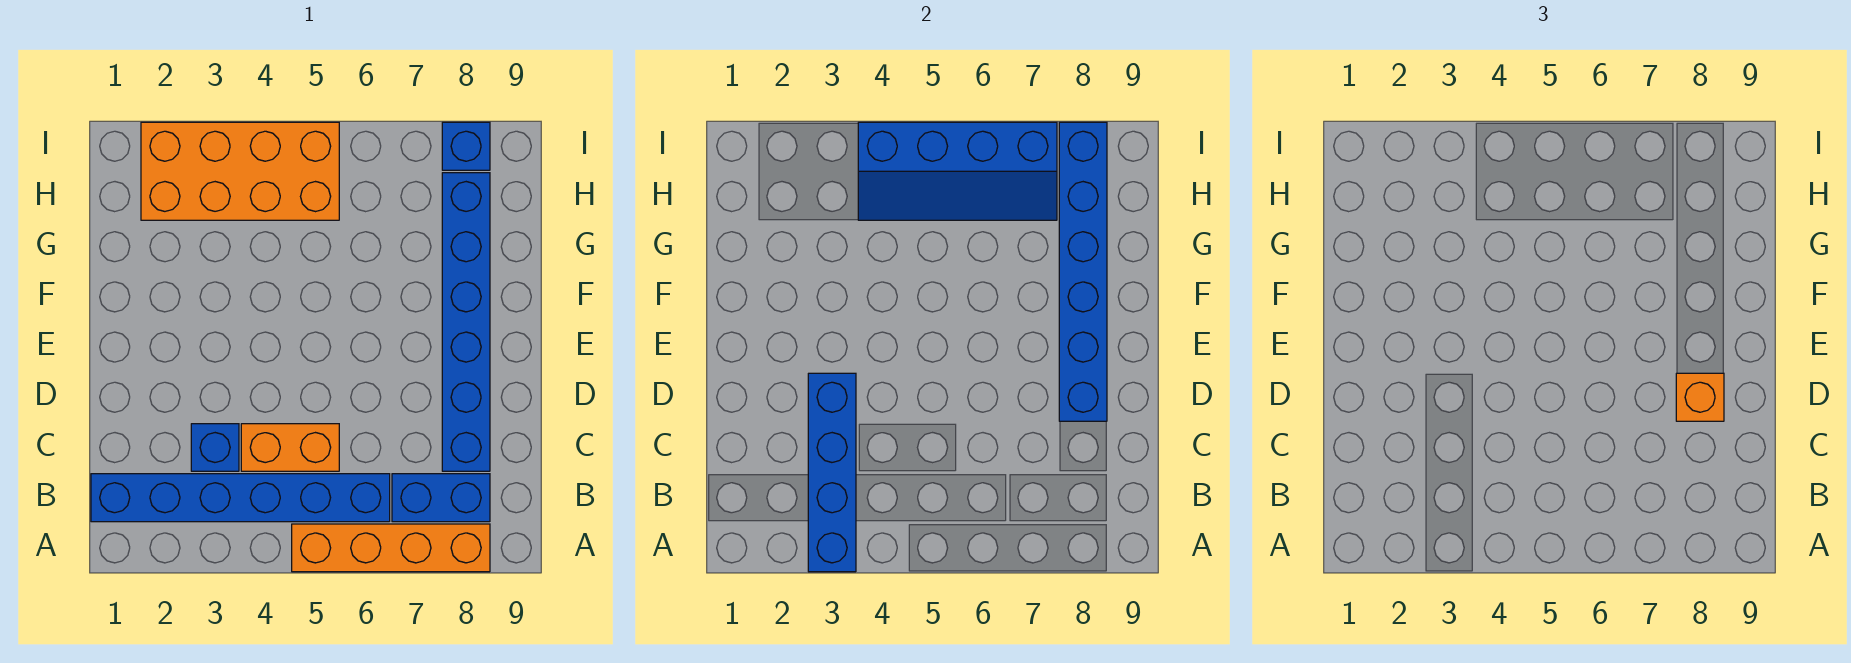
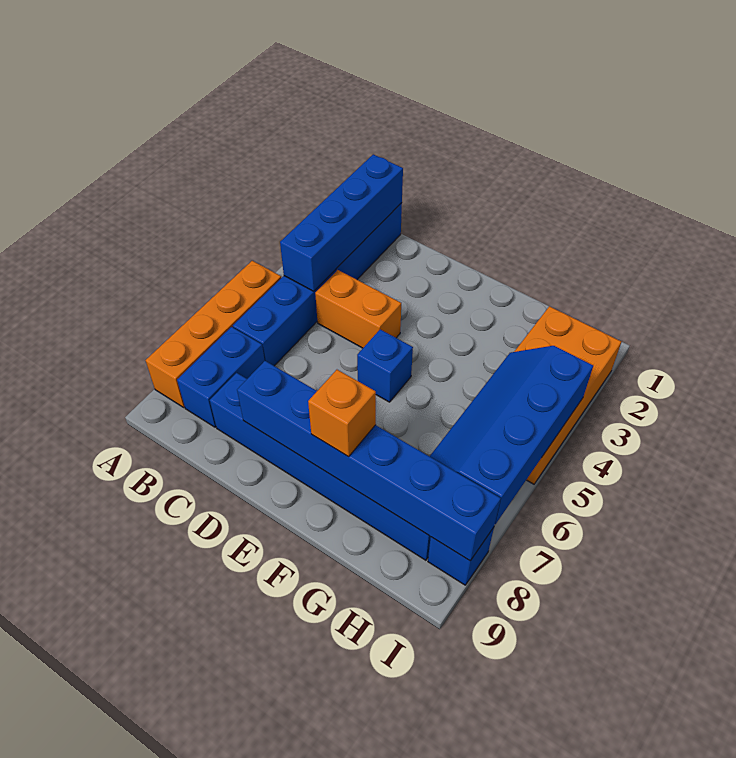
blue brick A3:D3 level 2 -> blue brick B1:B4 level 2
blue brick C3 level 1 -> blue brick E5 level 1
orange brick C4:C5 level 1 -> orange brick C4:D4 level 1
orange brick D8 level 3 -> orange brick F8 level 3

